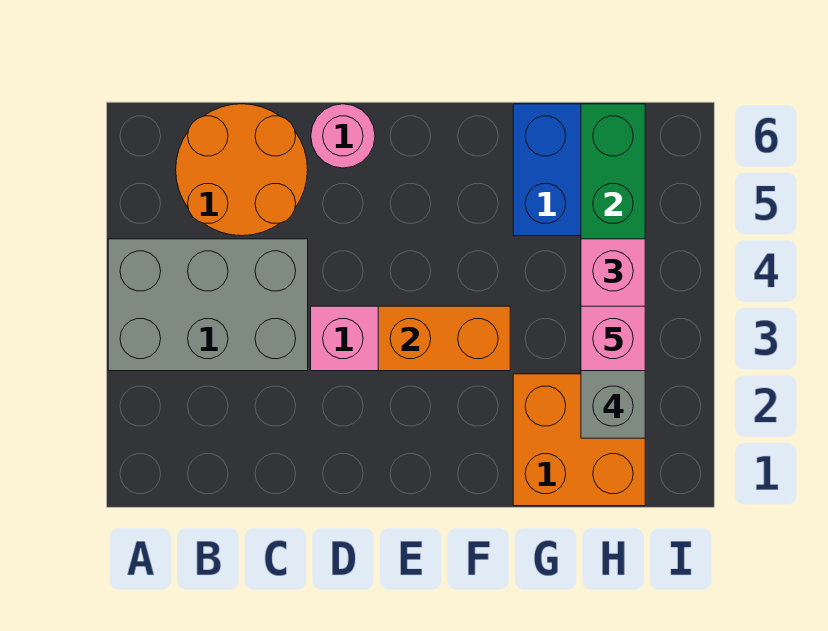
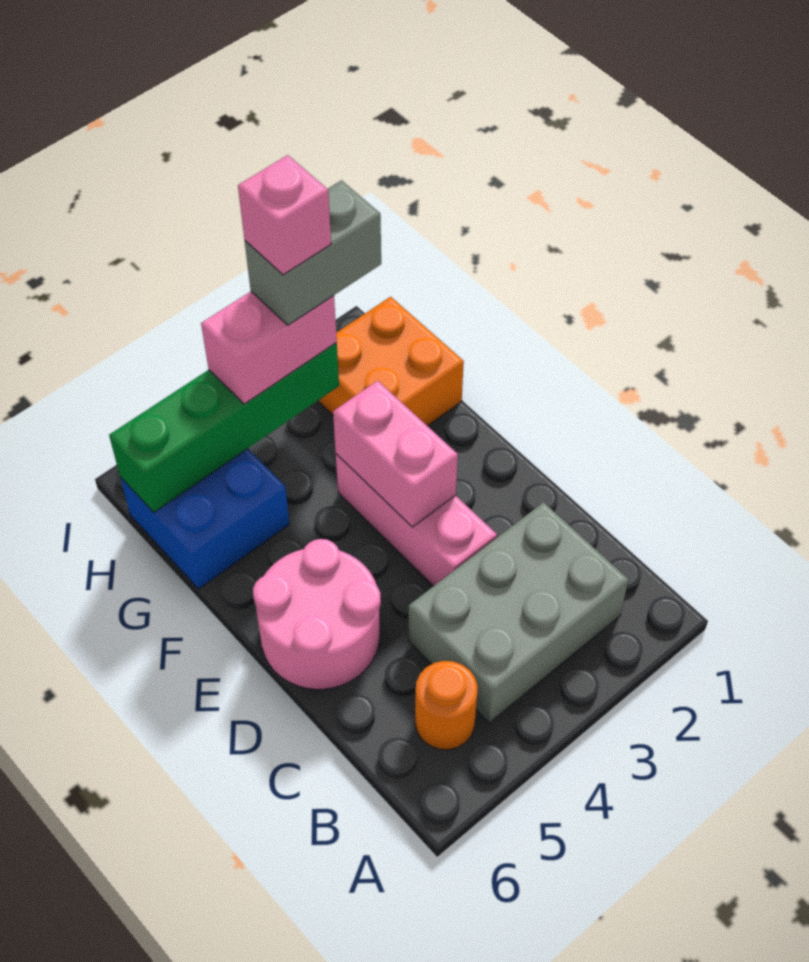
grey brick A3:C4 level 1 -> grey brick B2:C4 level 1
orange round brick B5:C6 level 1 -> orange round brick B5 level 1
pink round brick D6 level 1 -> pink round brick D5:E6 level 1
orange brick E3:F3 level 2 -> pink brick E3:F3 level 2

